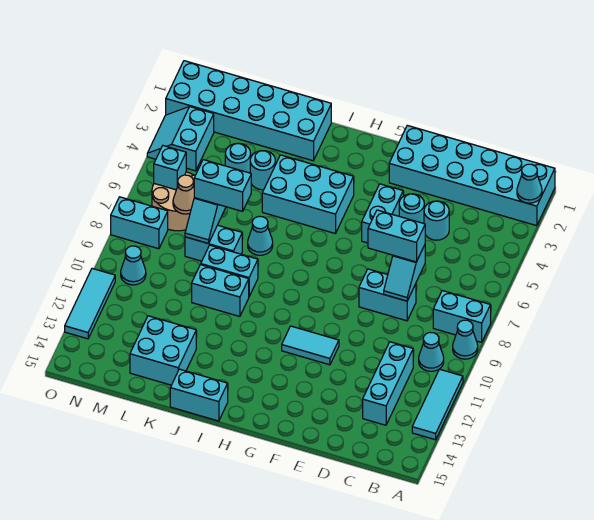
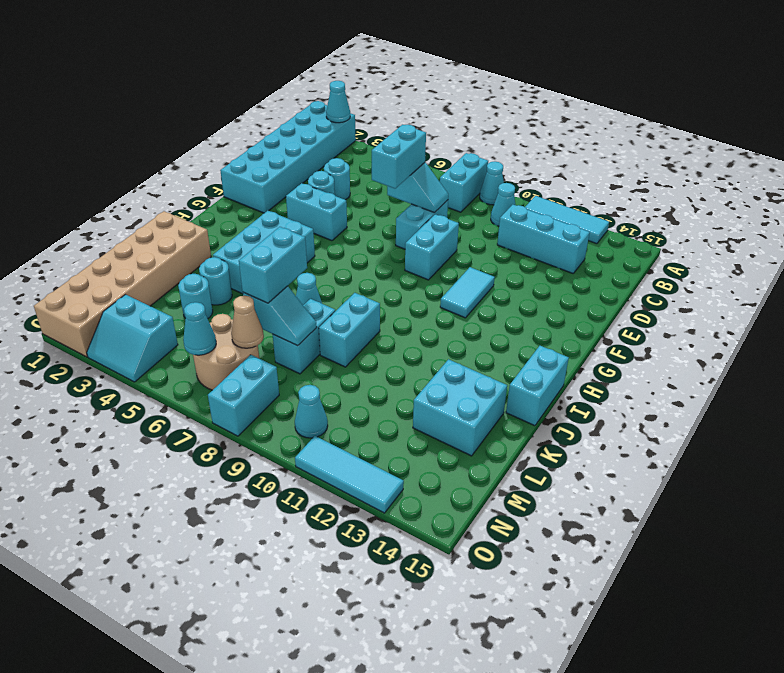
cyan brick J1:O2 level 1 -> tan brick J1:O2 level 1
cyan brick J10:K10 level 1 -> cyan brick E9:F9 level 1
cyan brick N6 level 2 -> cyan cone N6 level 2

